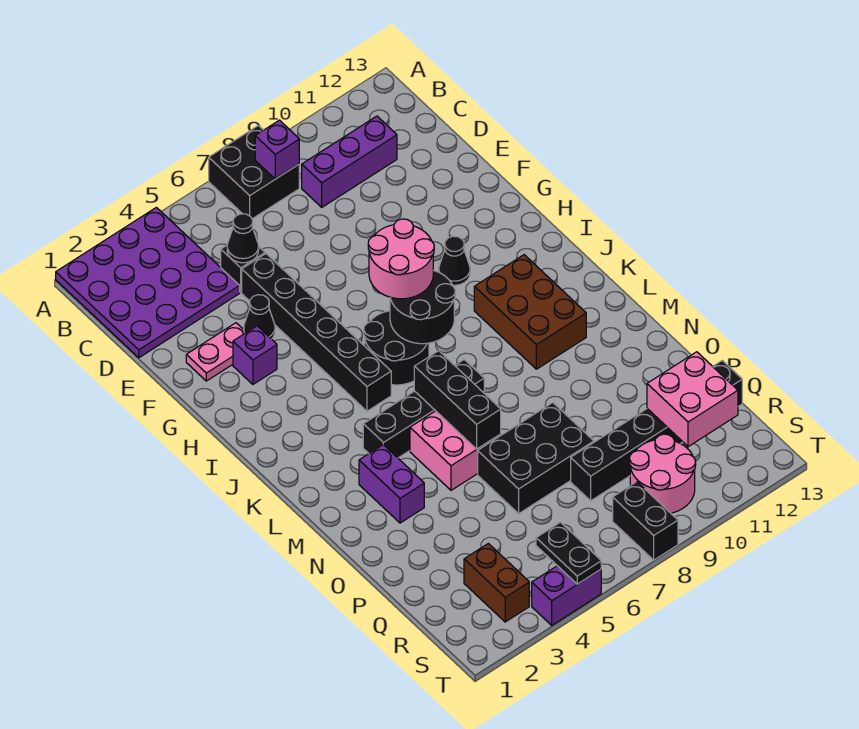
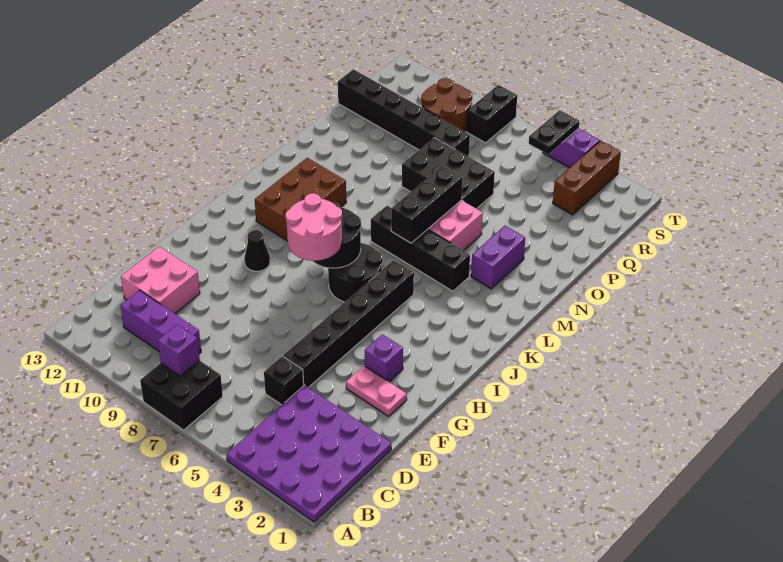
black cone D5 level 2 -> none
black cone F4 level 1 -> none
pink brick Q11:R12 level 2 -> pink brick D11:E12 level 1
brown brick R3:S3 level 1 -> brown brick R3:T3 level 1
pink round brick R9:S10 level 1 -> brown round brick R9:S10 level 1

